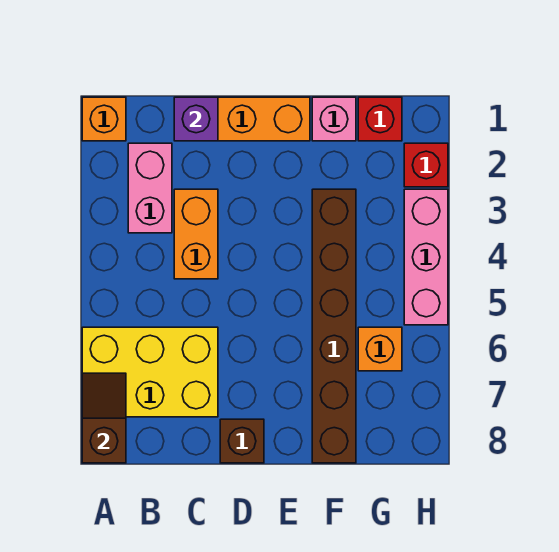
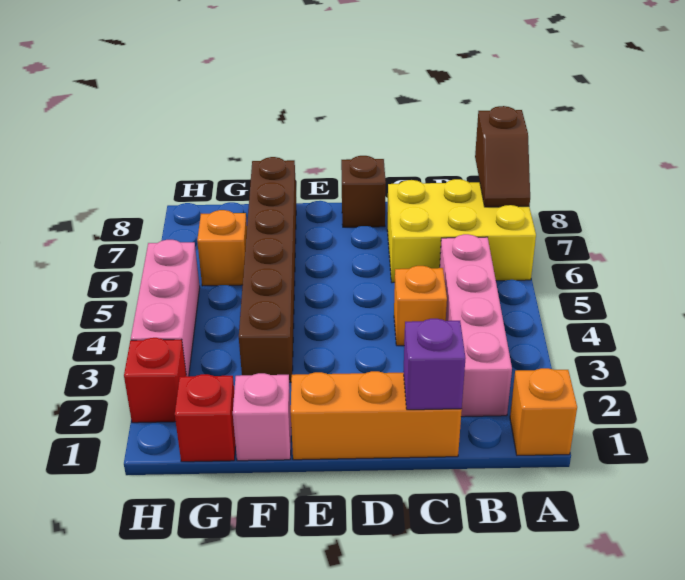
pink brick B2:B3 level 1 -> pink brick B2:B5 level 1
orange brick C3:C4 level 1 -> orange brick C4 level 1

